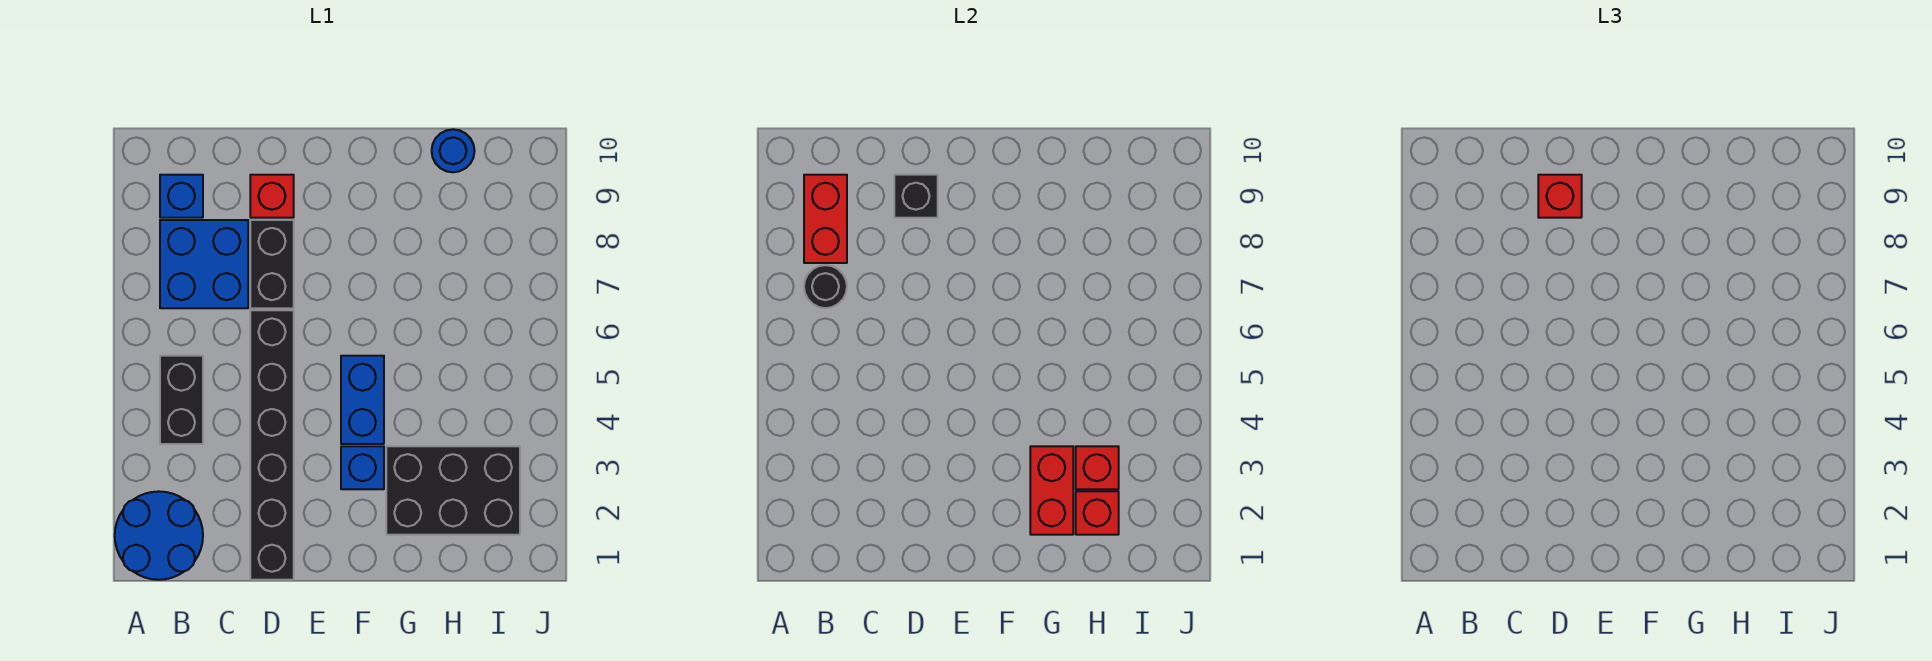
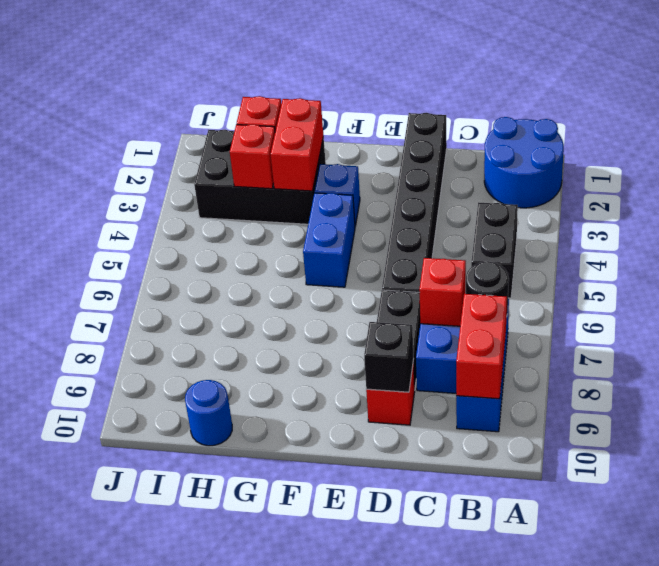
red brick D9 level 3 -> red brick C7 level 2

